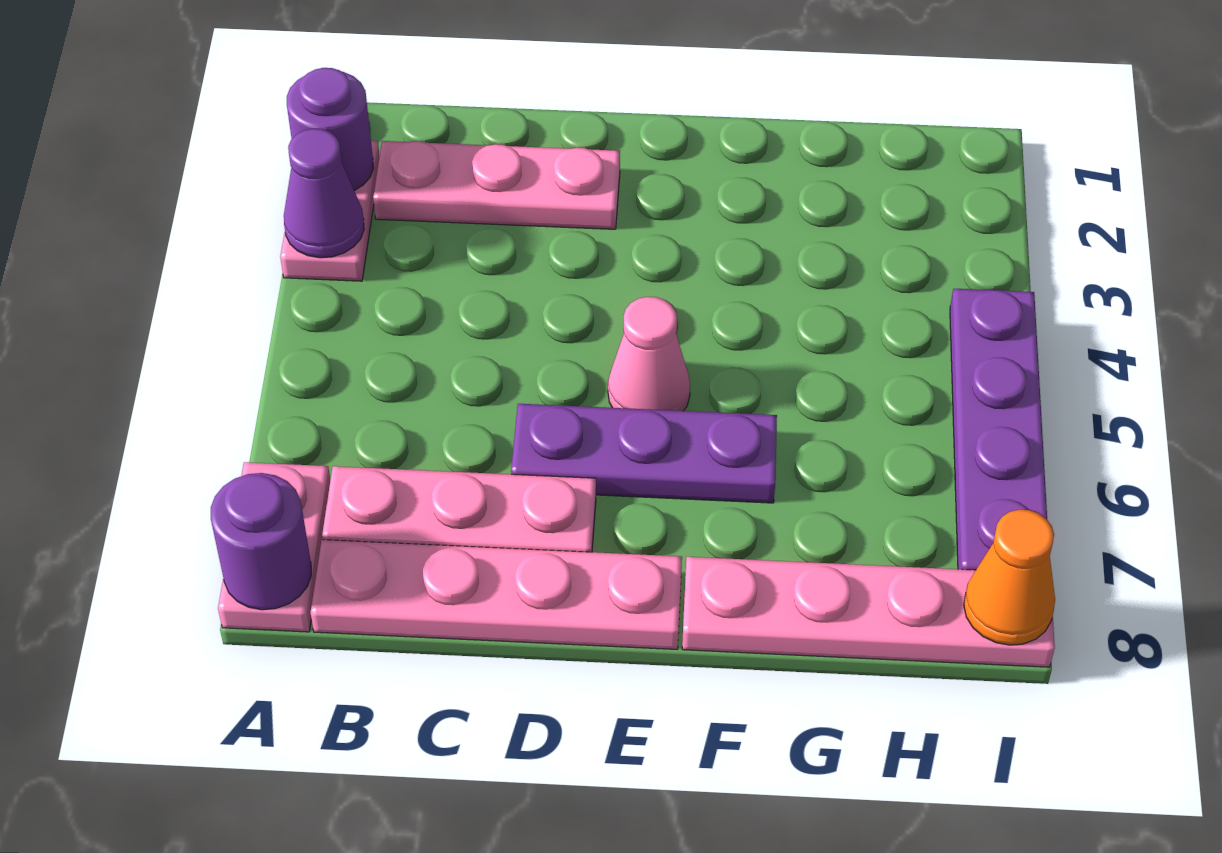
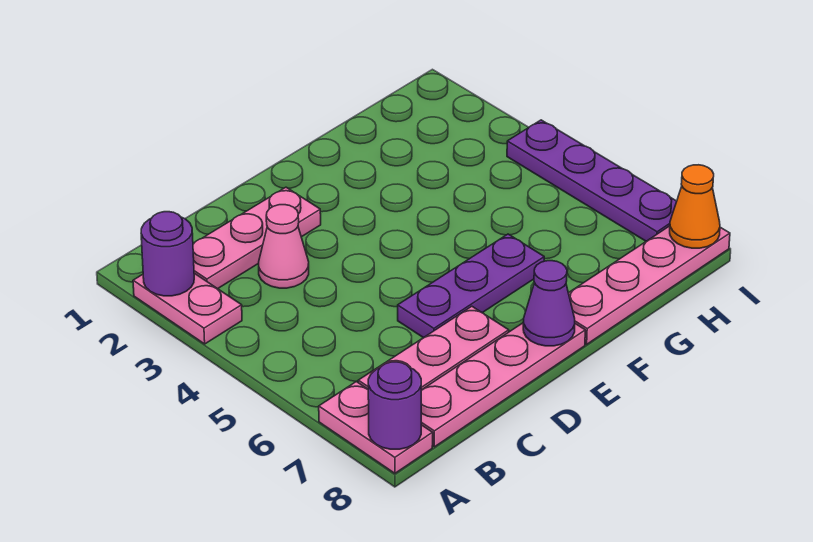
purple cone A3 level 2 -> purple cone E8 level 2
pink cone E5 level 1 -> pink cone C3 level 1

